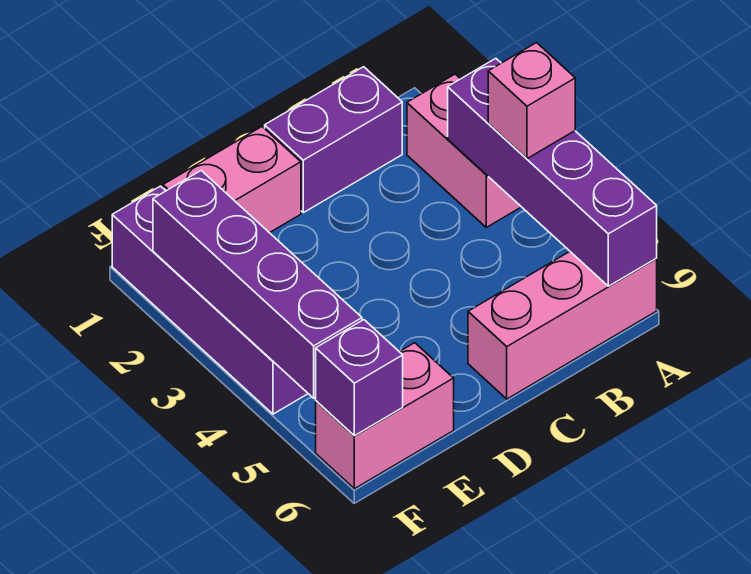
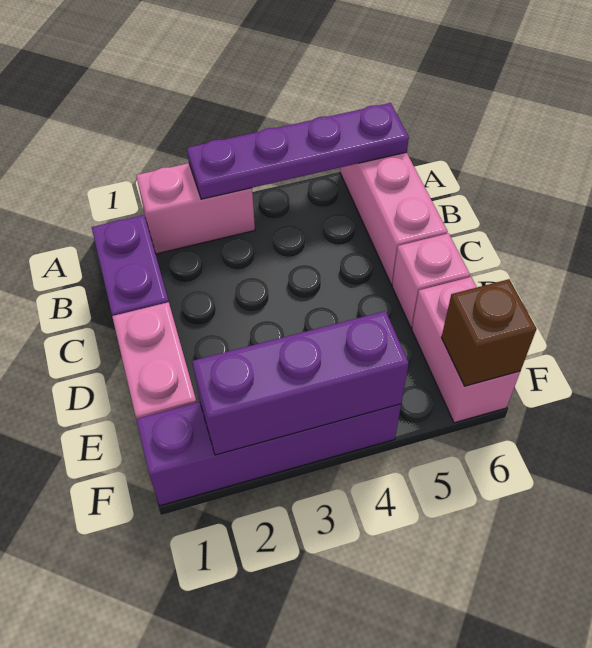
purple brick A3:A6 level 2 -> purple plate A3:A6 level 2
pink brick A4 level 3 -> pink brick D6 level 1
purple brick F2:F5 level 2 -> purple brick F2:F4 level 2
purple brick F6 level 2 -> brown brick F6 level 2

